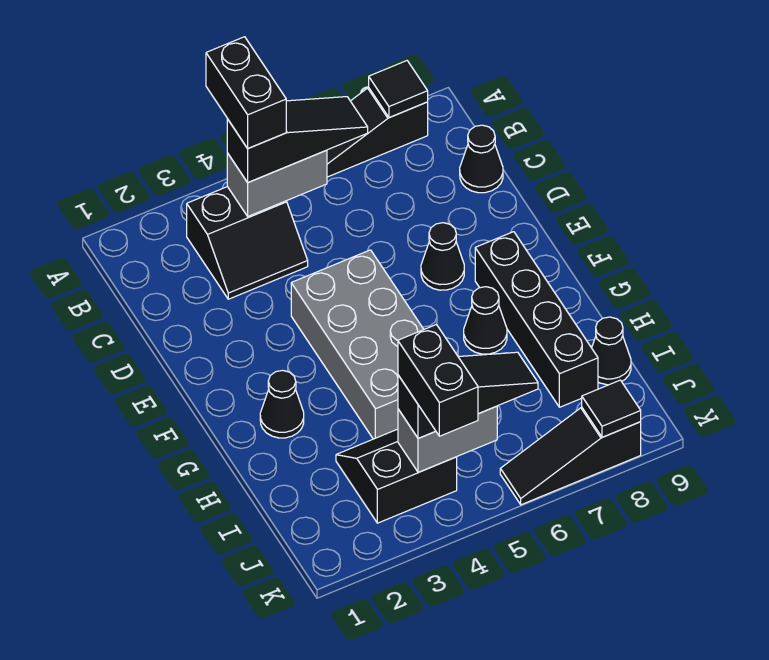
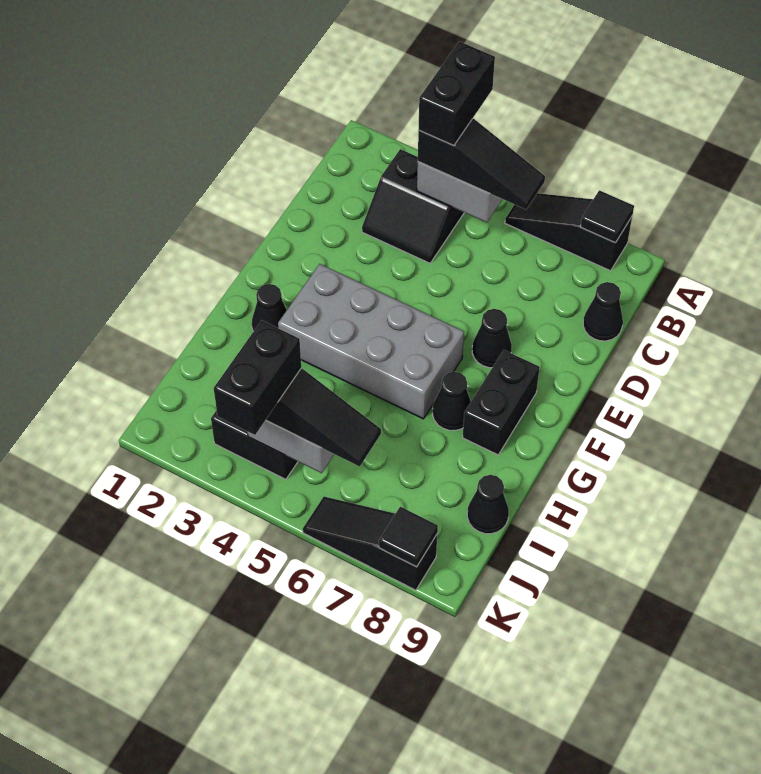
grey brick E4:H5 level 1 -> grey brick F3:G6 level 1
black brick F8:I8 level 1 -> black brick F8:G8 level 1

